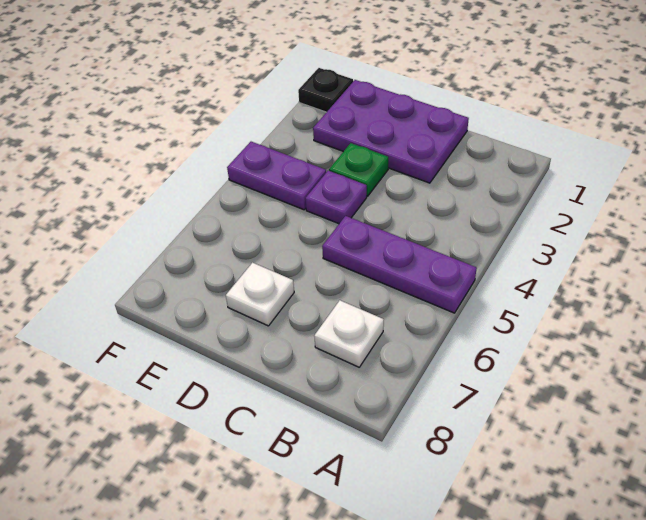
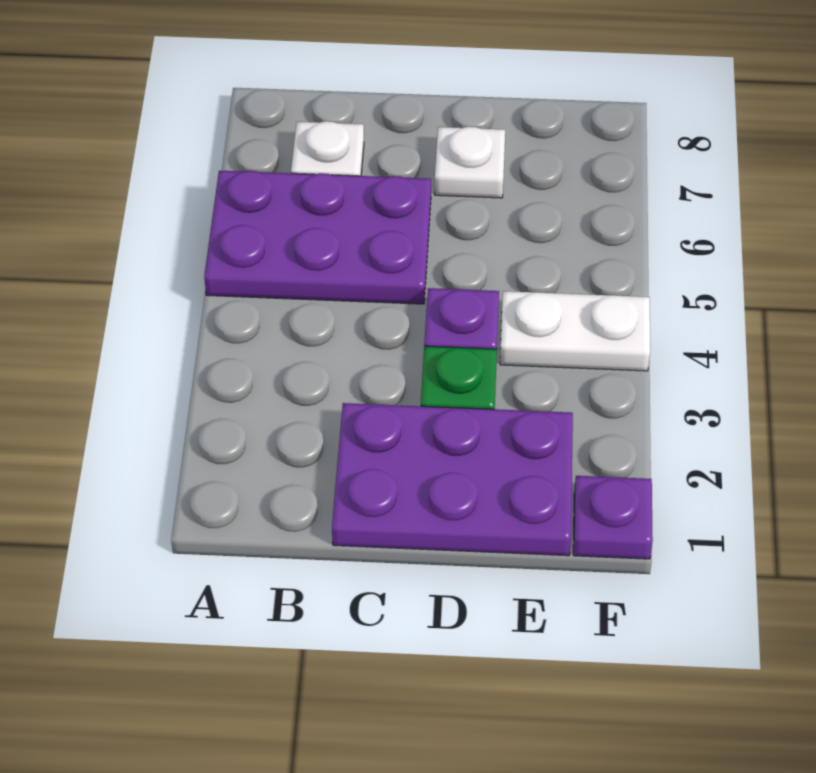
purple plate A5:C5 level 1 -> purple plate A5:C6 level 1
purple plate E4:F4 level 1 -> white plate E4:F4 level 1
black plate F1 level 1 -> purple plate F1 level 1

